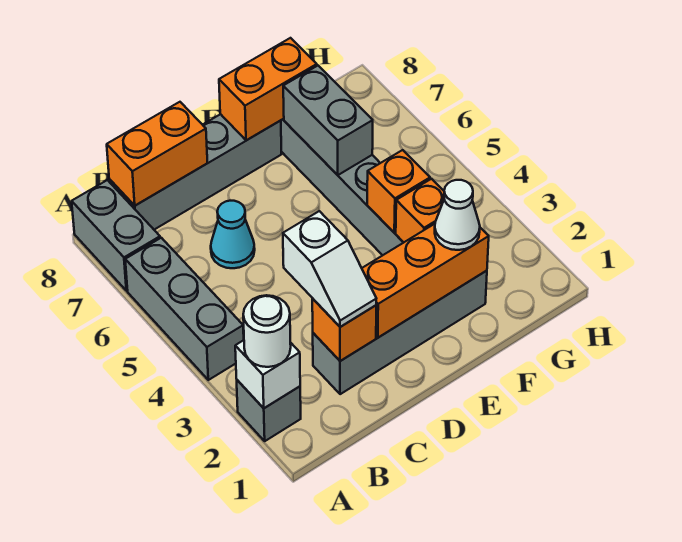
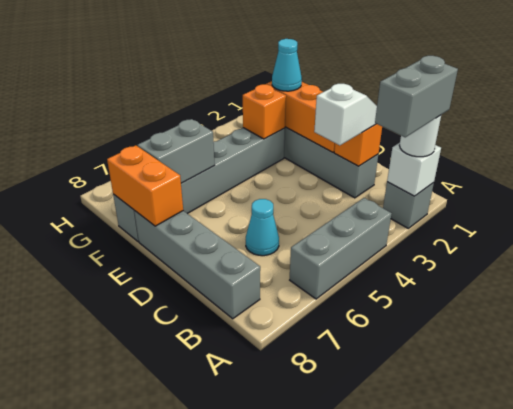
grey brick A7:A8 level 1 -> grey brick A2:A3 level 4
orange brick B8:C8 level 2 -> none
white cone F2 level 3 -> cyan cone F2 level 3
orange brick F4 level 2 -> none

